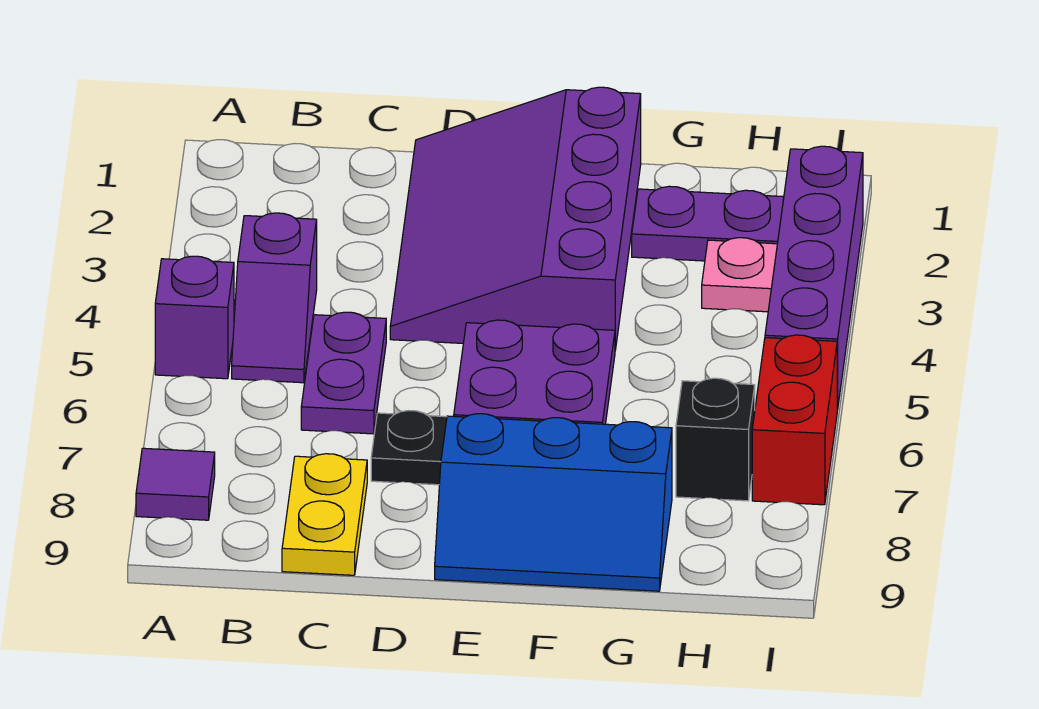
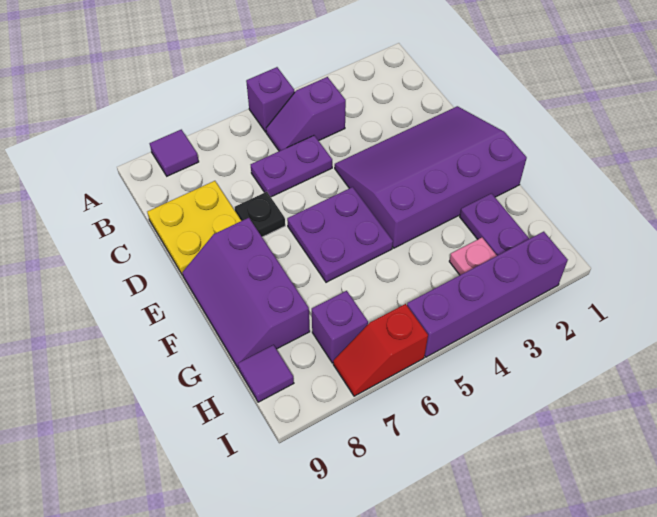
yellow plate C8:C9 level 1 -> yellow plate C8:D9 level 1
blue slope E8:G9 level 1 top 8 -> purple slope E8:G9 level 1 top 8
black brick H7 level 1 -> purple brick H7 level 1
none -> purple tile H9 level 1
red brick I6:I7 level 1 -> red slope I6:I7 level 1 top 6

